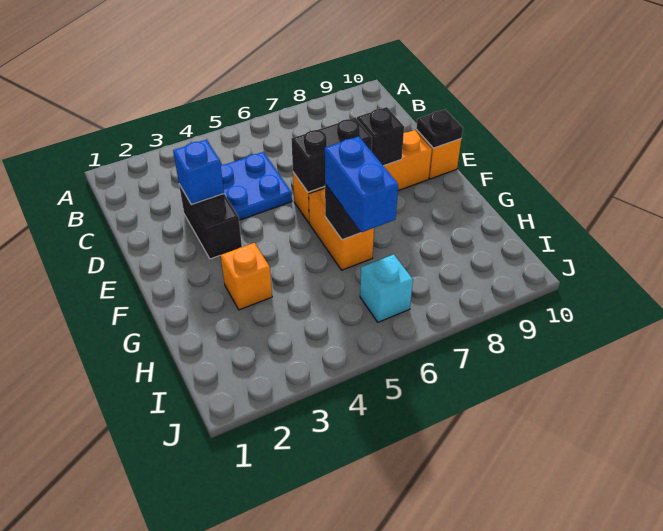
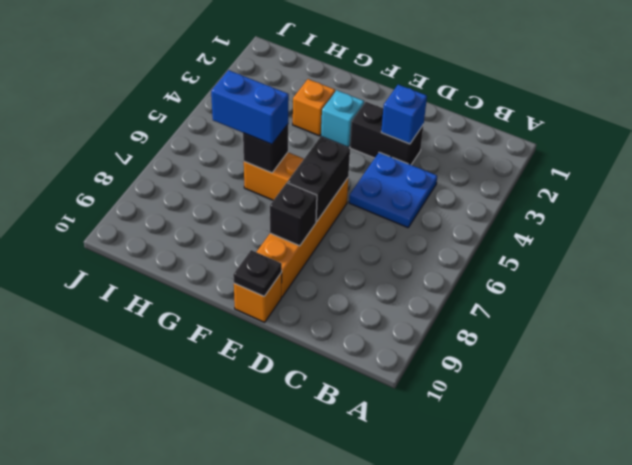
cyan brick I6 level 1 -> cyan brick F3 level 1

